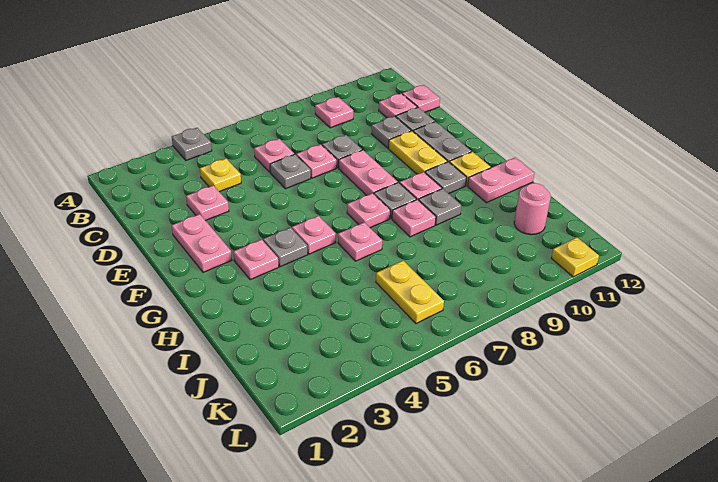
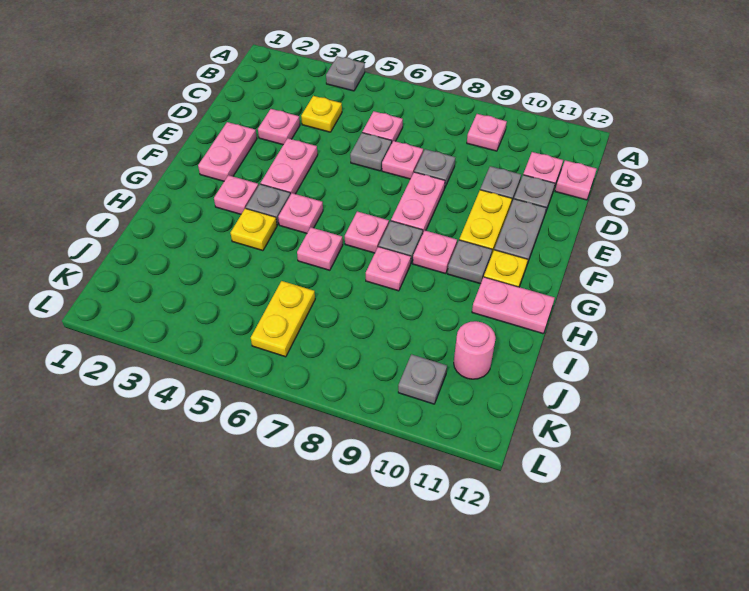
none -> pink plate E4:F4 level 1
grey plate H9 level 1 -> grey plate K10 level 1
yellow plate L11 level 1 -> yellow plate H4 level 1

